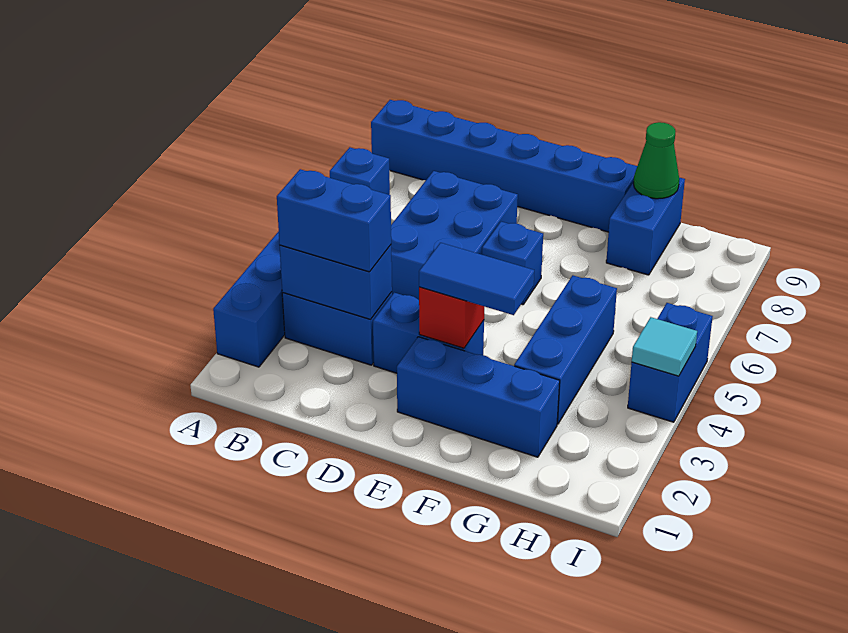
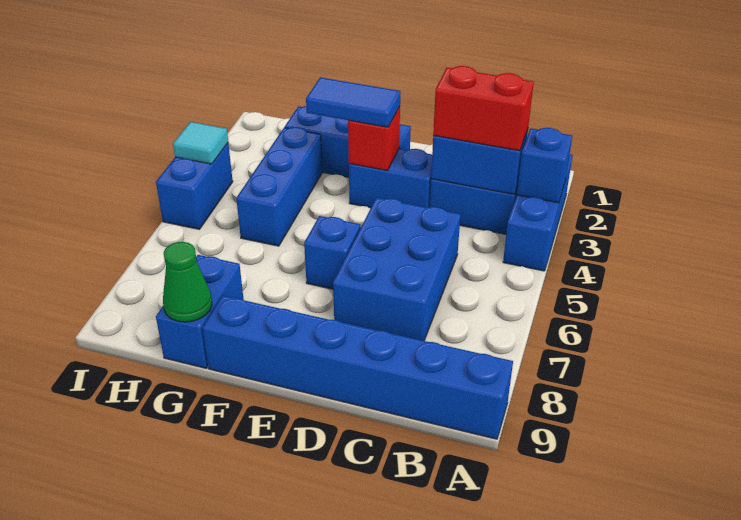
blue brick A7 level 1 -> blue brick A3 level 2
blue brick B3:C3 level 3 -> red brick B3:C3 level 3

